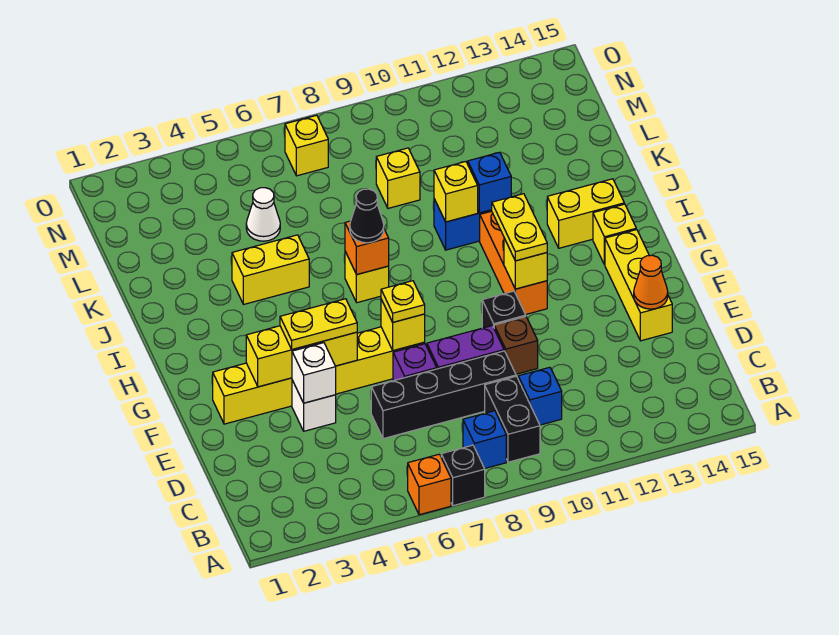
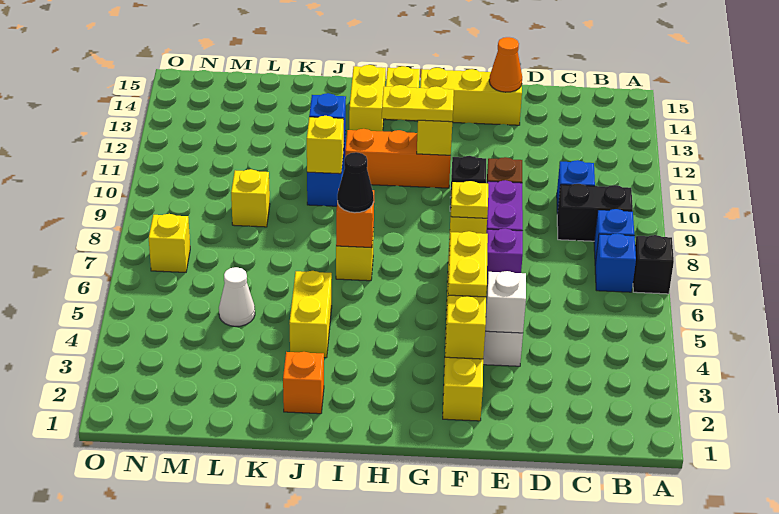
orange brick A6 level 1 -> orange brick J2 level 1
none -> blue brick B7 level 1
black brick D6:D9 level 1 -> none

